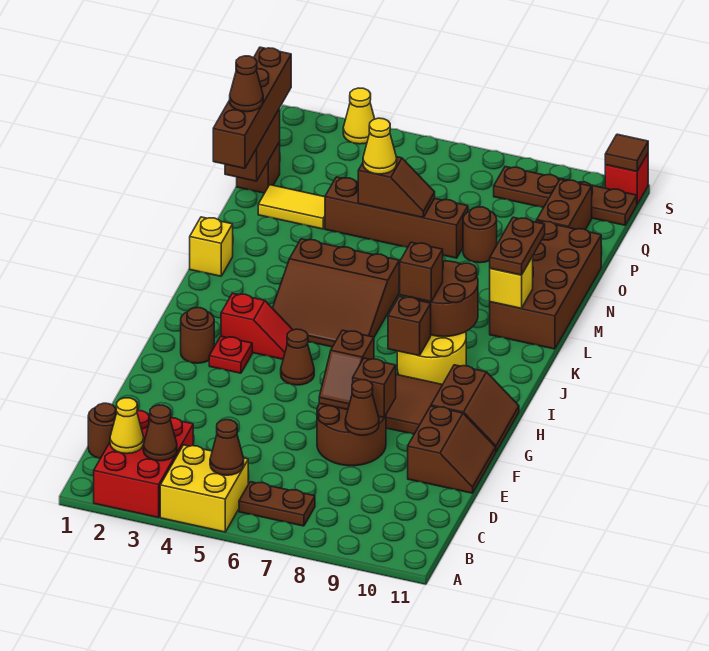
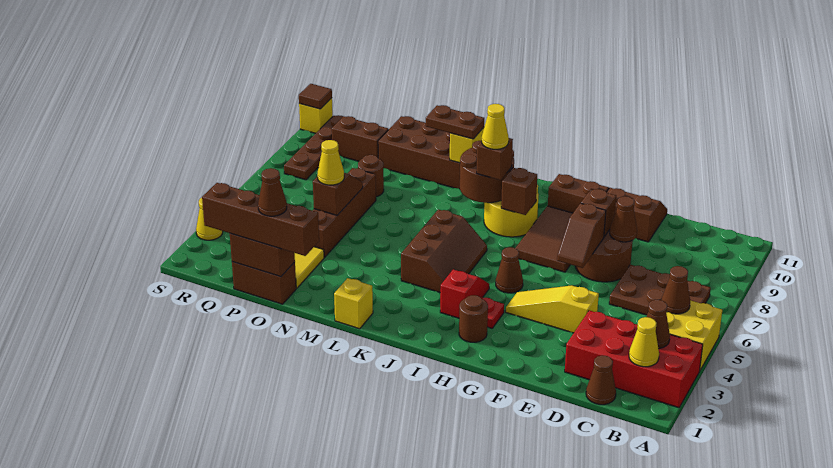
red brick A2:C3 level 1 -> red brick A2:D3 level 1
brown plate B6:B7 level 1 -> brown plate B6:D7 level 1
brown round brick C1 level 1 -> brown cone C1 level 1
none -> yellow slope E4:G4 level 1 top E
brown slope F7:G7 level 2 top G -> brown slope F6:F7 level 2 top 7
brown slope J4:L6 level 1 top L -> brown slope J4:K6 level 1 top K
none -> yellow cone J8 level 4
brown brick P1 level 1 -> brown brick O1:P1 level 1
red brick S11 level 1 -> yellow brick S11 level 1

